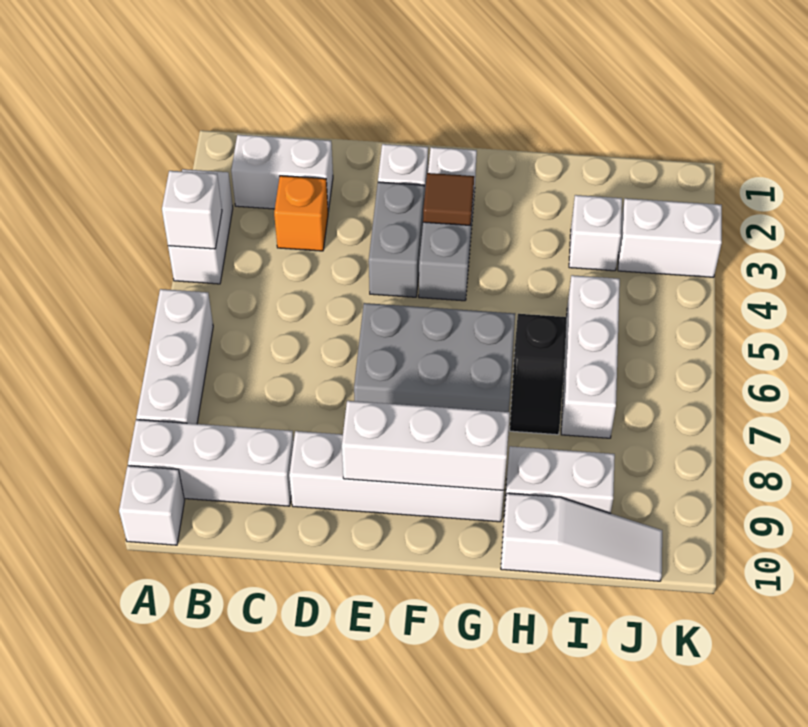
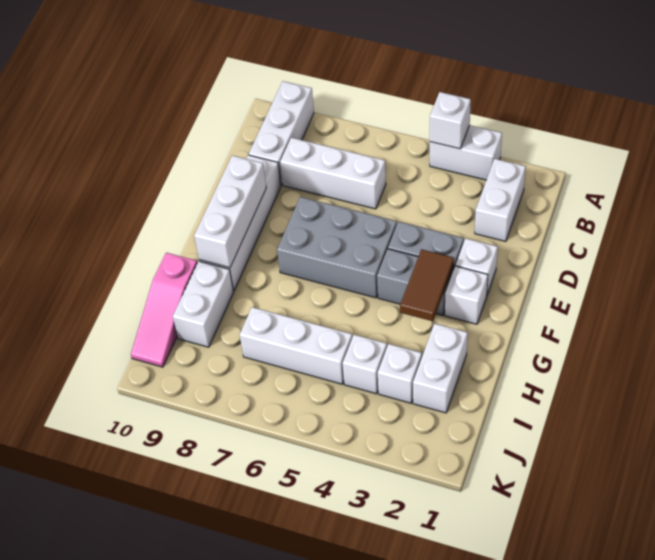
white brick A6:A8 level 1 -> white brick C6:C8 level 1
white brick A10 level 1 -> white brick I4 level 1
orange brick C3 level 1 -> none
grey brick E6:G7 level 1 -> grey brick E5:F7 level 1
brown tile F3 level 2 -> brown tile F3:G3 level 2
black slope H6:H7 level 1 top 6 -> none
white slope H10:J10 level 1 top H -> pink slope H10:J10 level 1 top H
white brick J3:K3 level 1 -> white brick H2:I2 level 1

